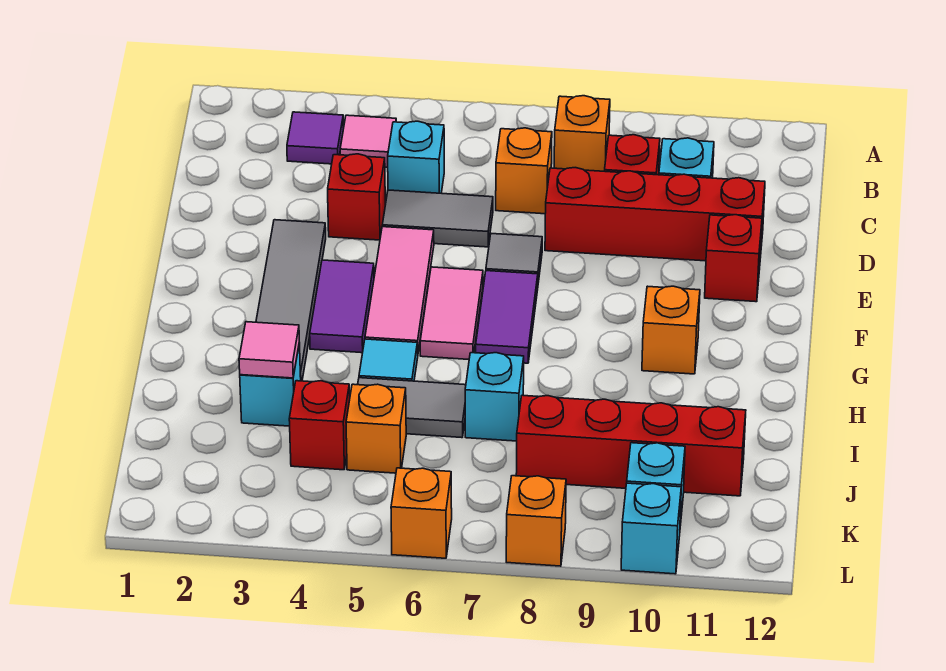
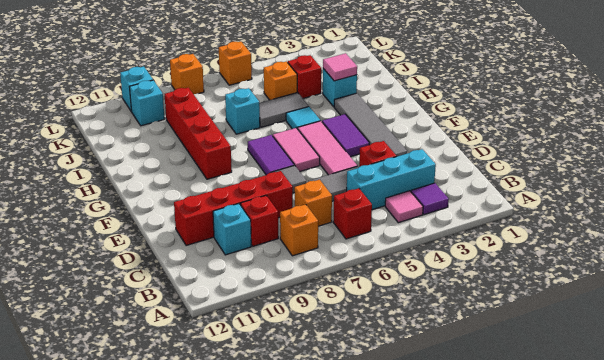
cyan brick C5 level 1 -> cyan brick C3:C5 level 1
red brick E11 level 1 -> red brick B6 level 1
orange brick G10 level 1 -> none
red brick J8:J11 level 1 -> red brick G9:J9 level 1

